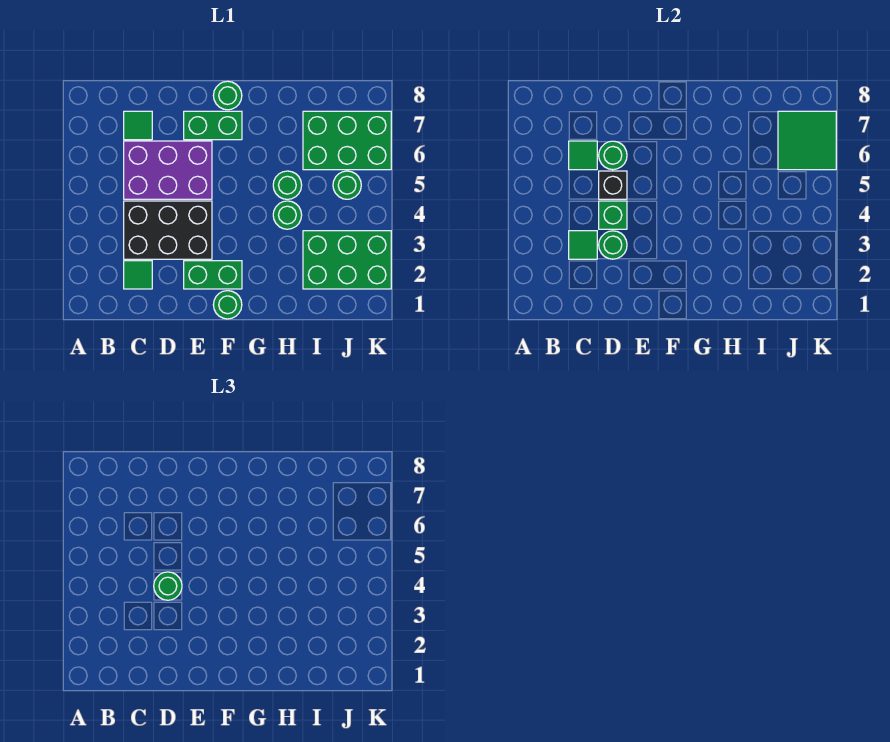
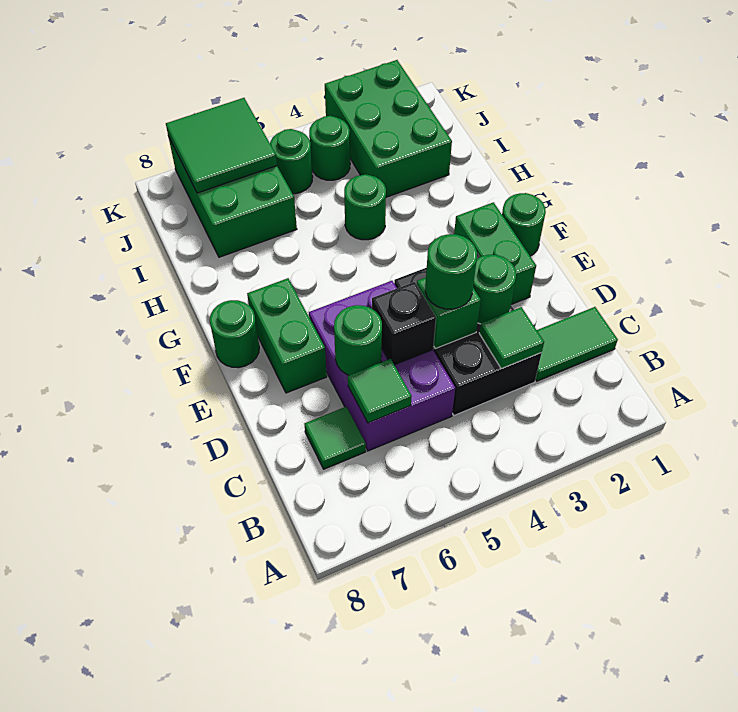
green tile C2 level 1 -> green tile C1:C2 level 1
green round brick H5 level 1 -> green round brick J4 level 1

